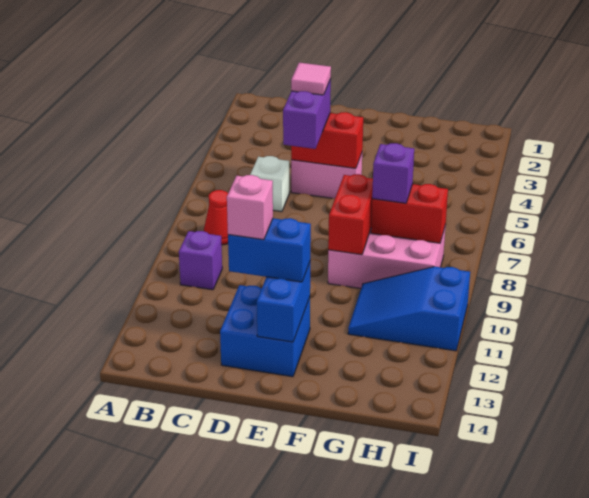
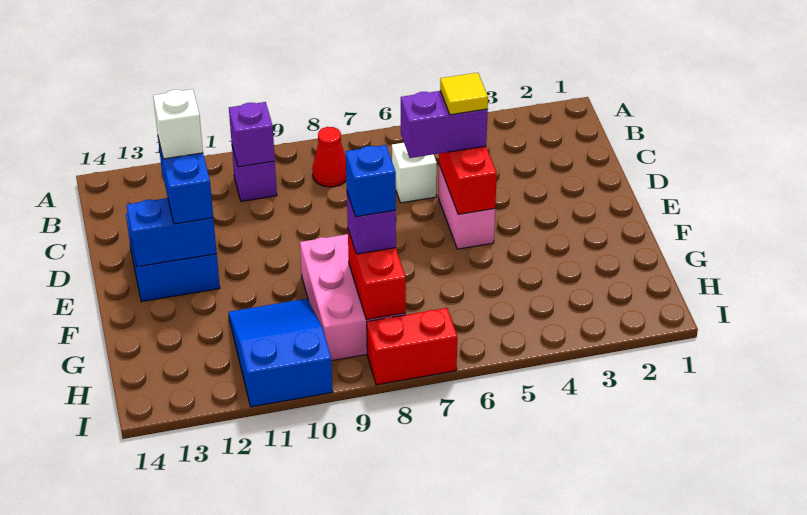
none -> purple brick B10 level 2
pink tile D5 level 4 -> yellow tile D5 level 4
pink brick D12 level 4 -> white brick D12 level 4
red brick F8:F9 level 2 -> red brick I7:I8 level 1
none -> blue brick G8 level 4

